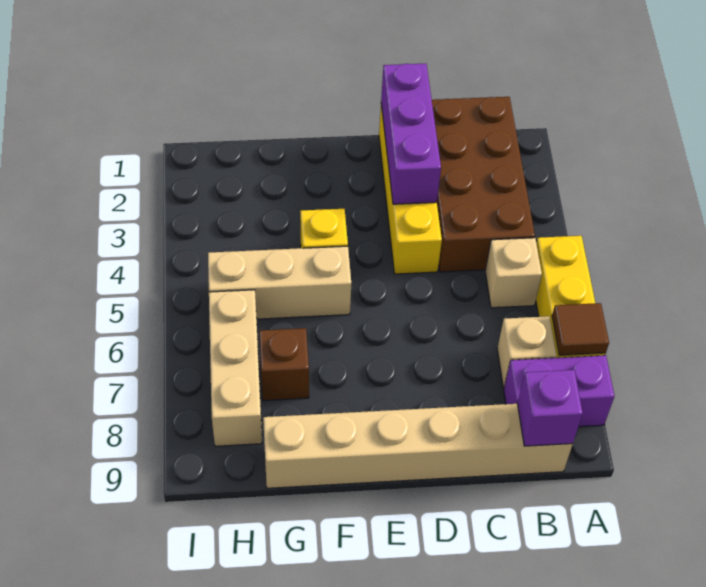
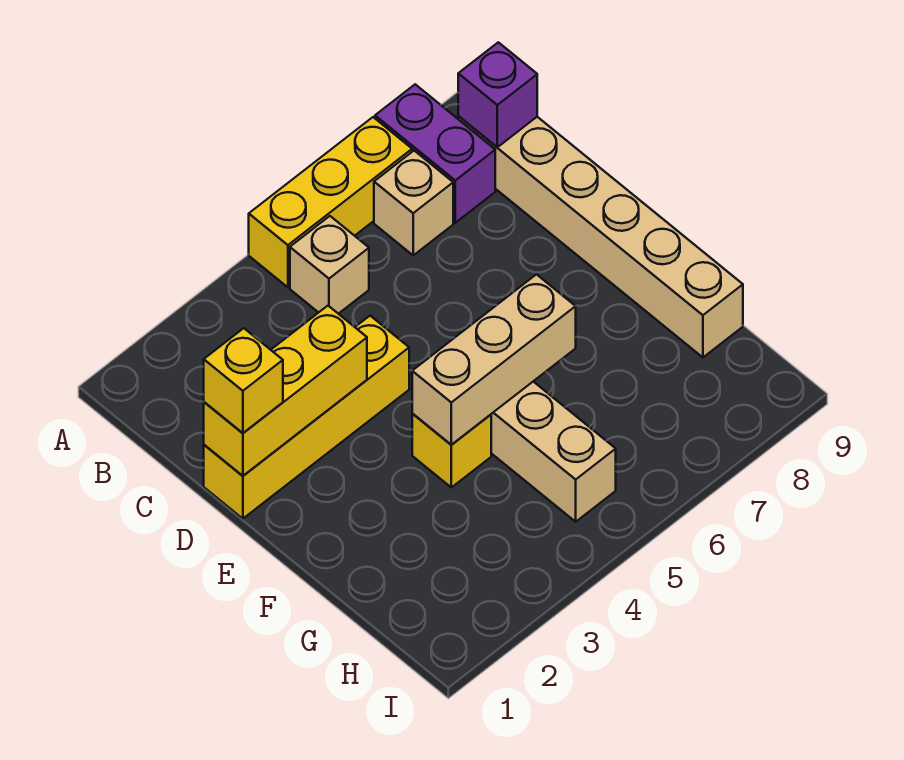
brown tile A7 level 2 -> none
brown brick B1:C4 level 1 -> none
purple brick D1:D3 level 2 -> yellow brick D1:D3 level 2
none -> yellow brick D1 level 3
brown brick G7 level 1 -> none
tan brick H6:H8 level 1 -> tan brick F4:F6 level 2

